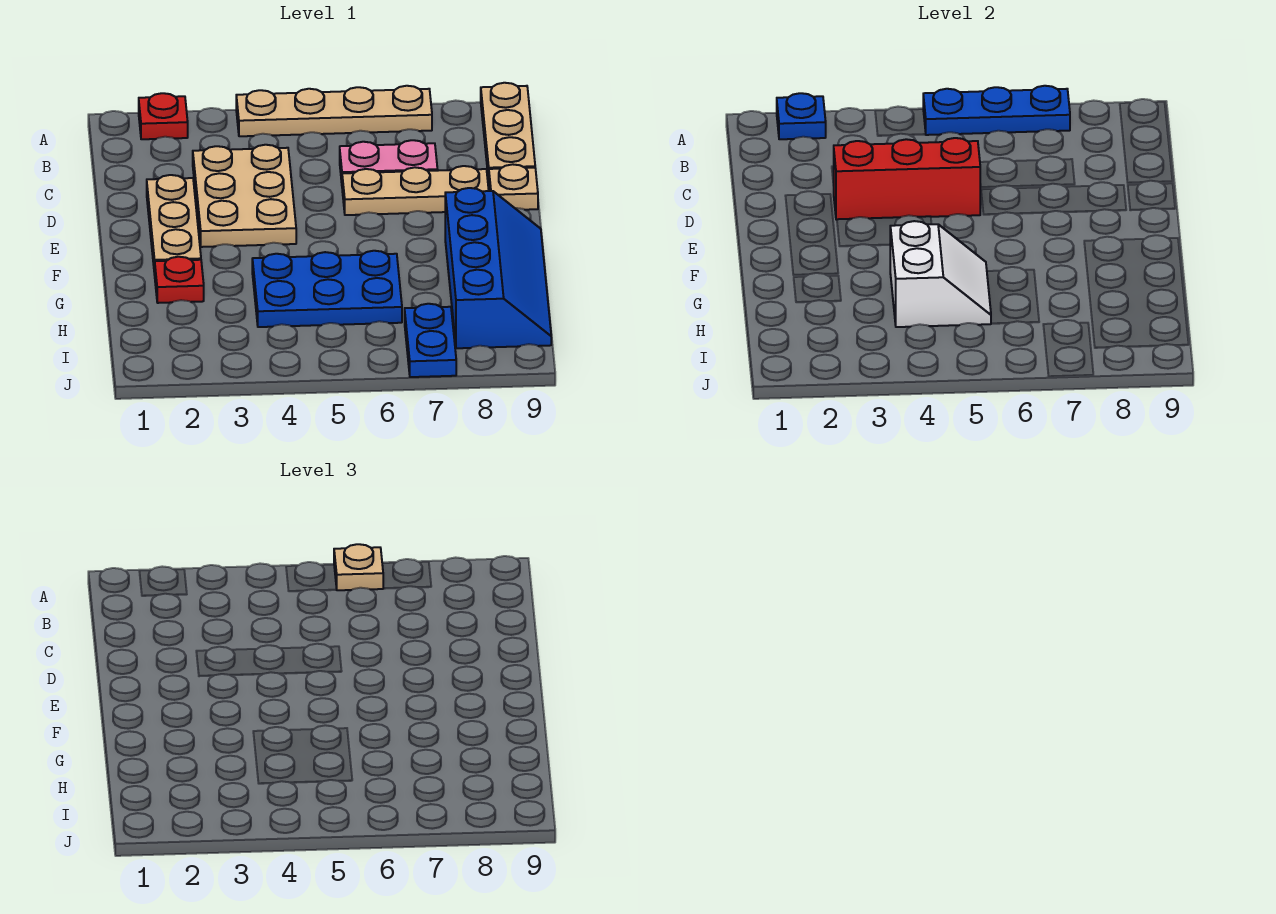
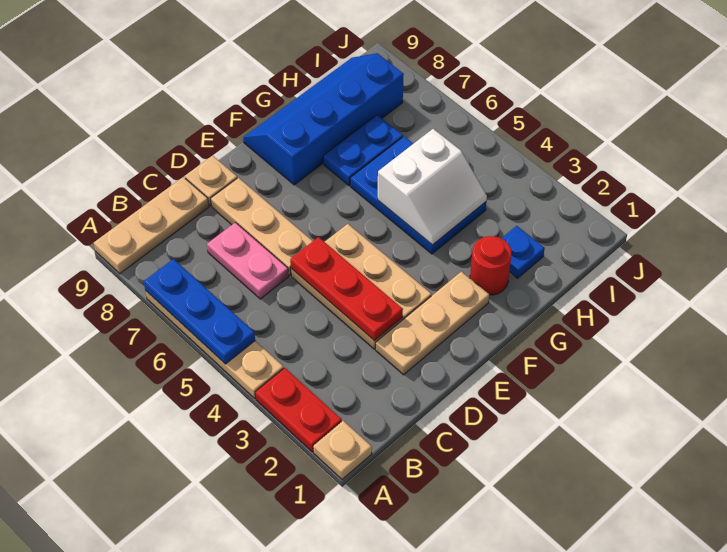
red plate A2 level 1 -> red plate A2:A3 level 1
blue plate A2 level 2 -> blue plate H2 level 1
tan plate A6 level 3 -> tan plate A1 level 1
tan plate C3:E4 level 1 -> tan plate D3:E5 level 1
red brick D3:D5 level 2 -> red plate D3:D5 level 2
red plate G2 level 1 -> red round brick G2 level 1
white slope G4:H5 level 2 top 4 -> white slope G4:H5 level 2 top 5
blue plate I7:J7 level 1 -> blue plate G7:H7 level 1

